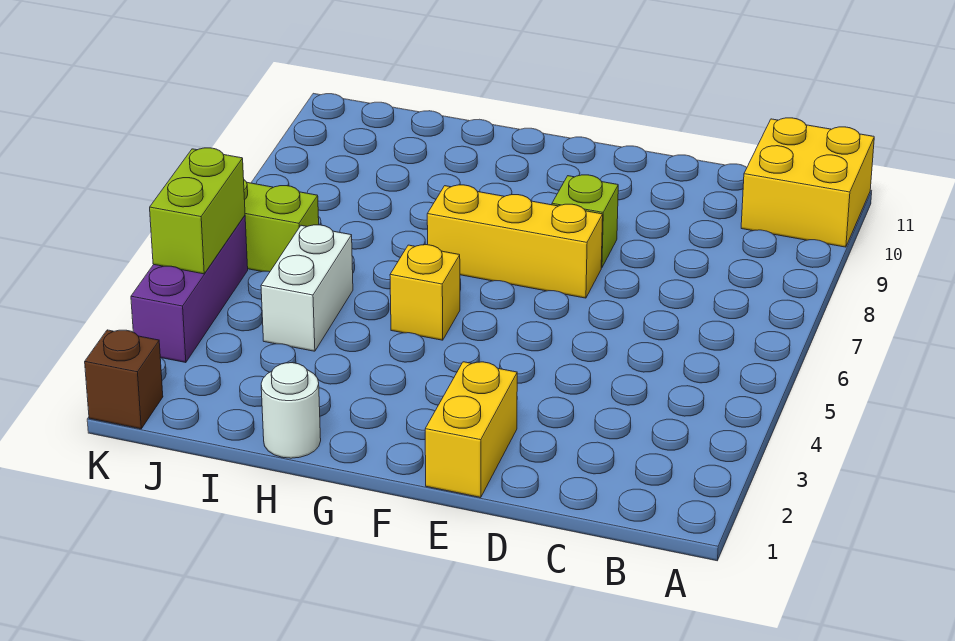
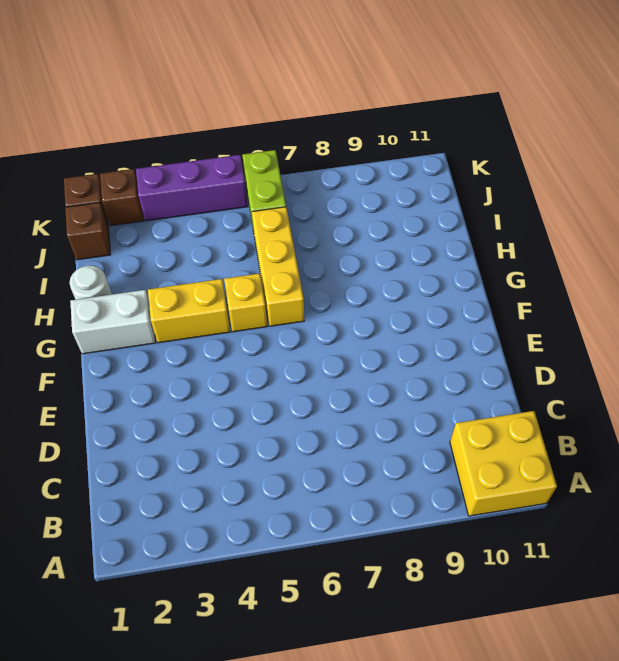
yellow brick E1:E2 level 1 -> yellow brick G3:G4 level 1
yellow brick E7:G7 level 1 -> yellow brick G6:I6 level 1
lime brick E8 level 1 -> none
white brick I4:I5 level 1 -> white brick G1:G2 level 1
none -> brown brick J1 level 1
none -> brown brick K2 level 1
lime brick K4:K5 level 2 -> none

